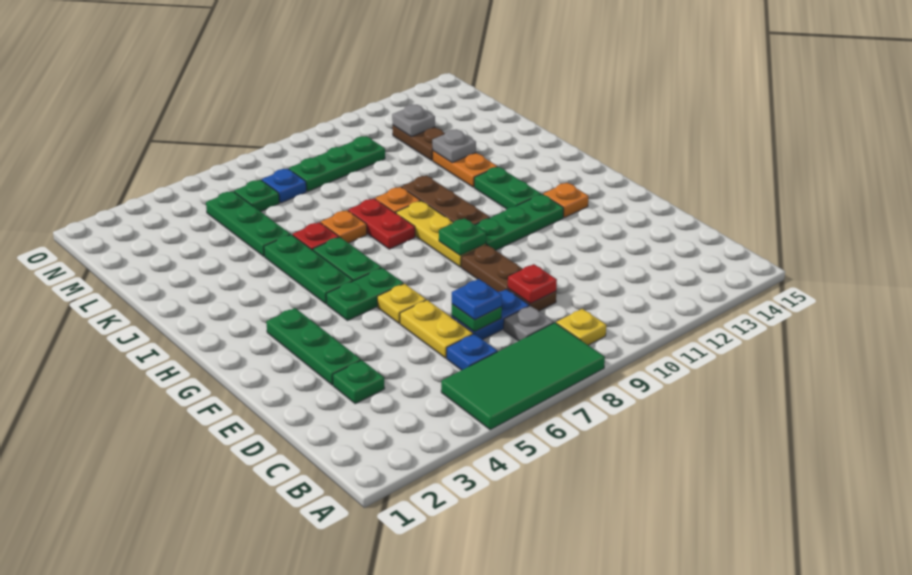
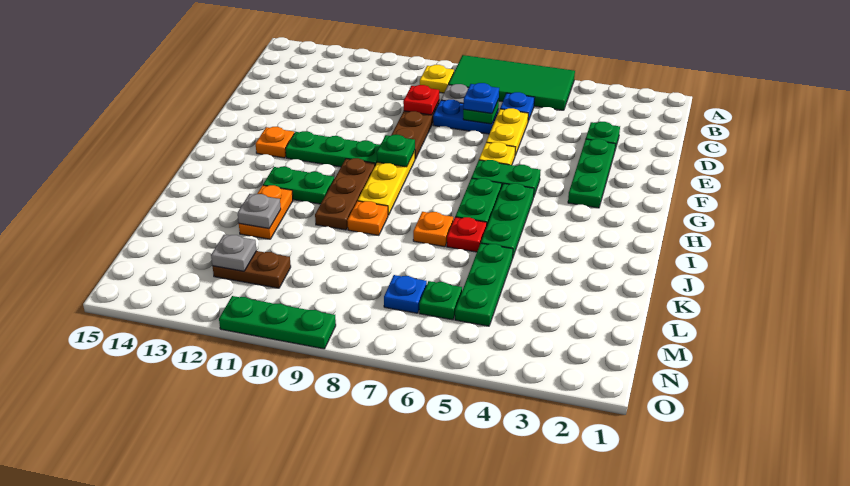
green plate H12:I12 level 1 -> green plate I11:I12 level 1
red plate I8:J8 level 1 -> none
brown plate L12:M12 level 1 -> brown plate M11:M12 level 1
green plate M8:M10 level 1 -> green plate O9:O11 level 1

